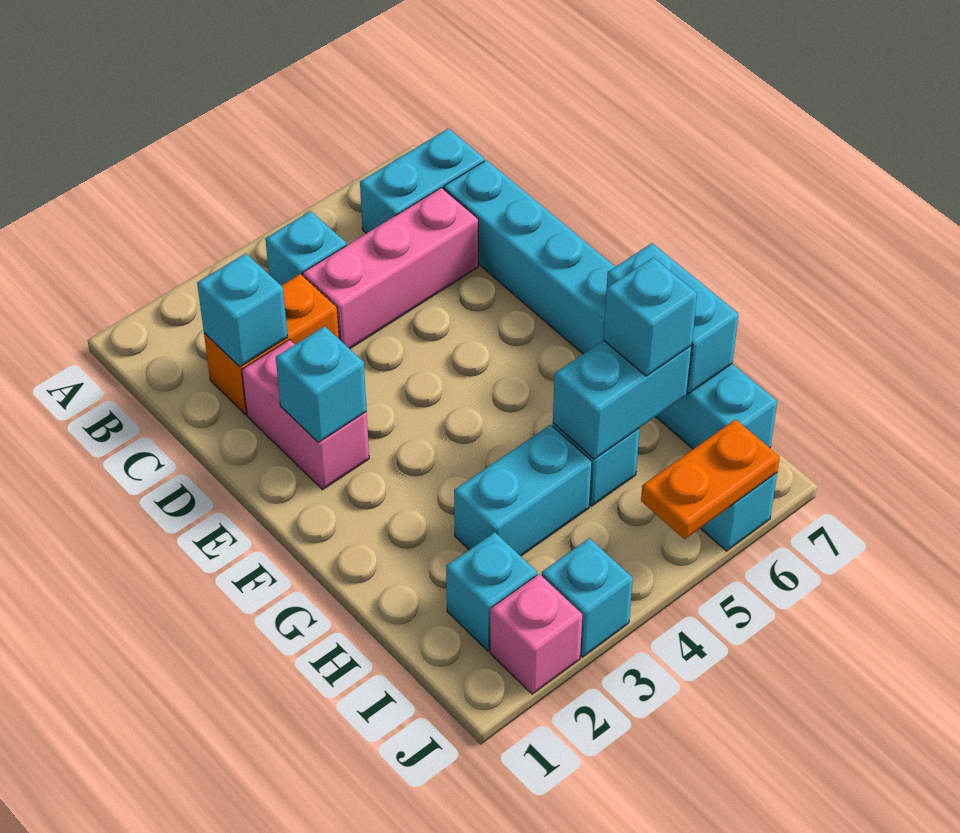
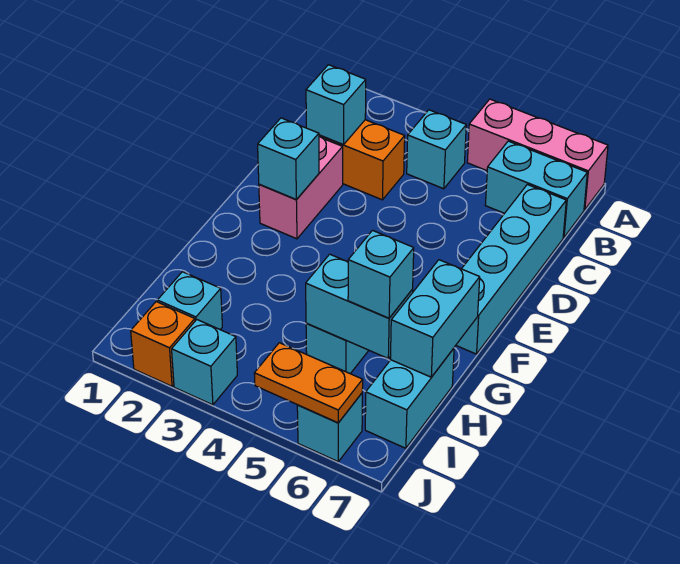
pink brick C4:C6 level 1 -> pink brick A5:A7 level 1
cyan brick H3:H4 level 1 -> none
pink brick J2 level 1 -> orange brick J2 level 1

